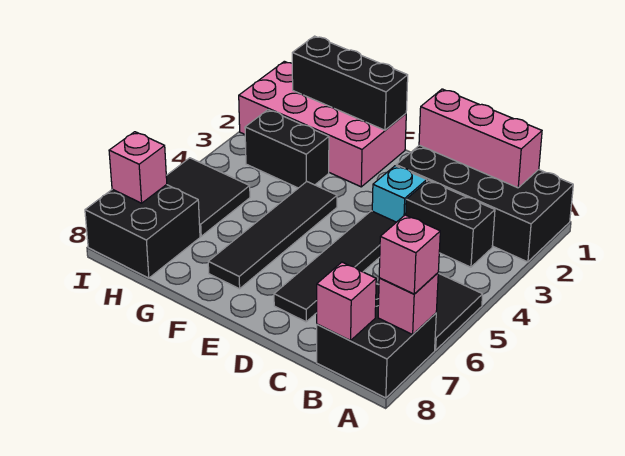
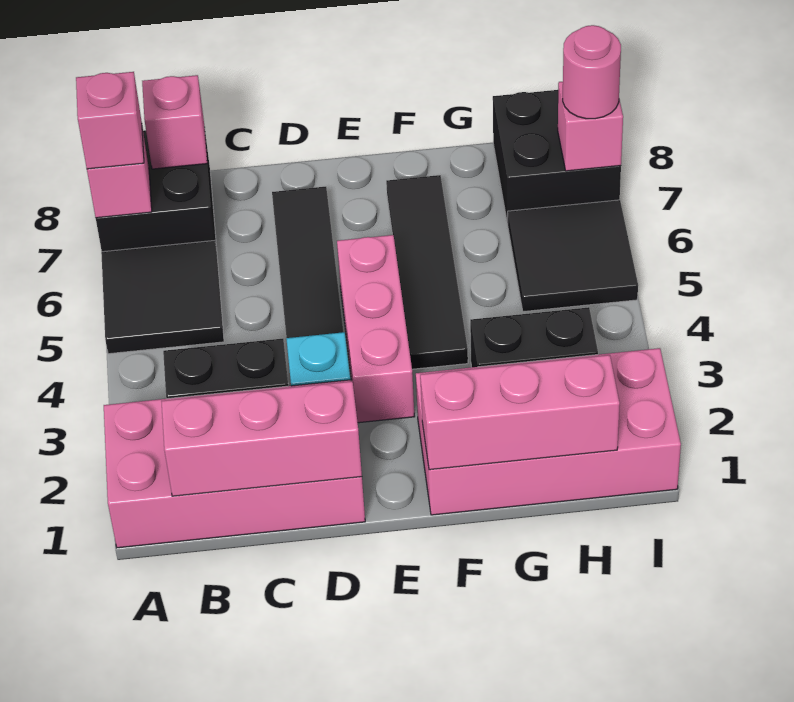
black brick A1:D2 level 1 -> pink brick A1:D2 level 1
none -> pink brick E3:E5 level 1
black brick F1:H1 level 2 -> pink brick F1:H1 level 2
none -> pink round brick I7 level 3

